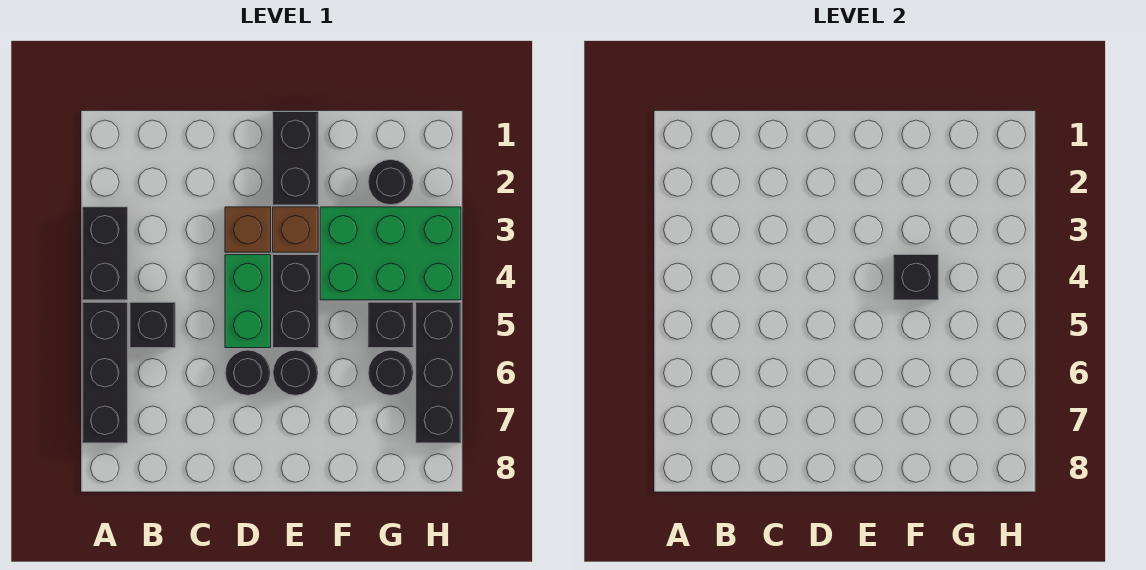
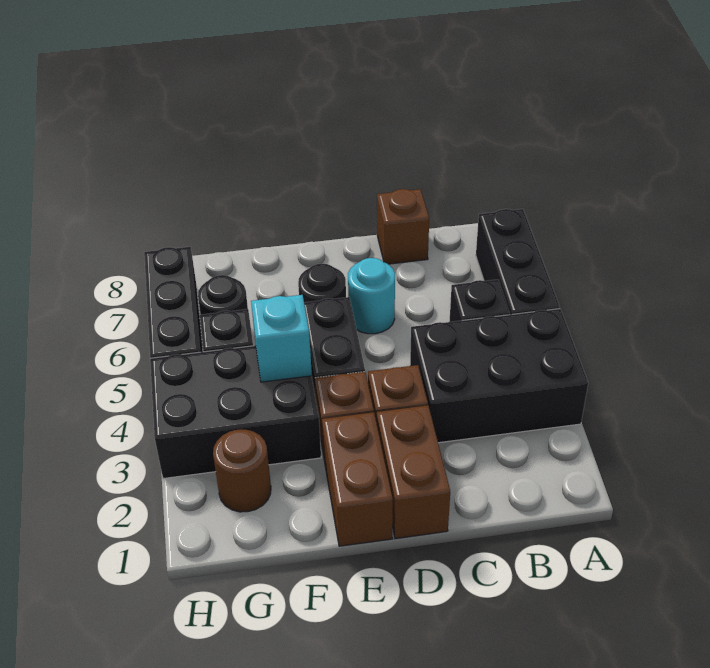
black brick A3:A4 level 1 -> black brick A3:C4 level 1
none -> brown brick C8 level 1
none -> brown brick D1:D2 level 1
green brick D4:D5 level 1 -> none
black round brick D6 level 1 -> cyan round brick D6 level 1
black brick E1:E2 level 1 -> brown brick E1:E2 level 1
green brick F3:H4 level 1 -> black brick F3:H4 level 1
black brick F4 level 2 -> cyan brick F4 level 2
black round brick G2 level 1 -> brown round brick G2 level 1

